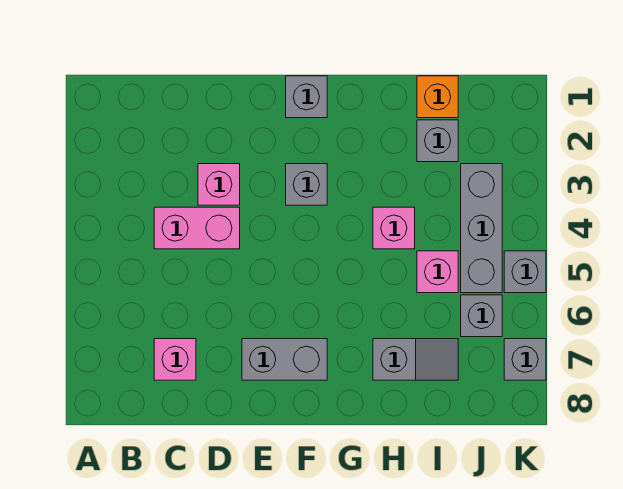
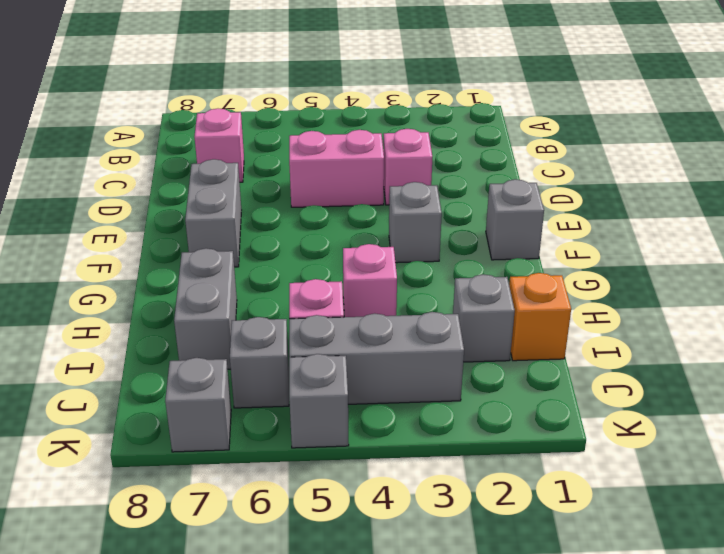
pink brick C4:D4 level 1 -> pink brick D4:D5 level 1
grey slope H7:I7 level 1 top H -> grey brick H7:I7 level 1

